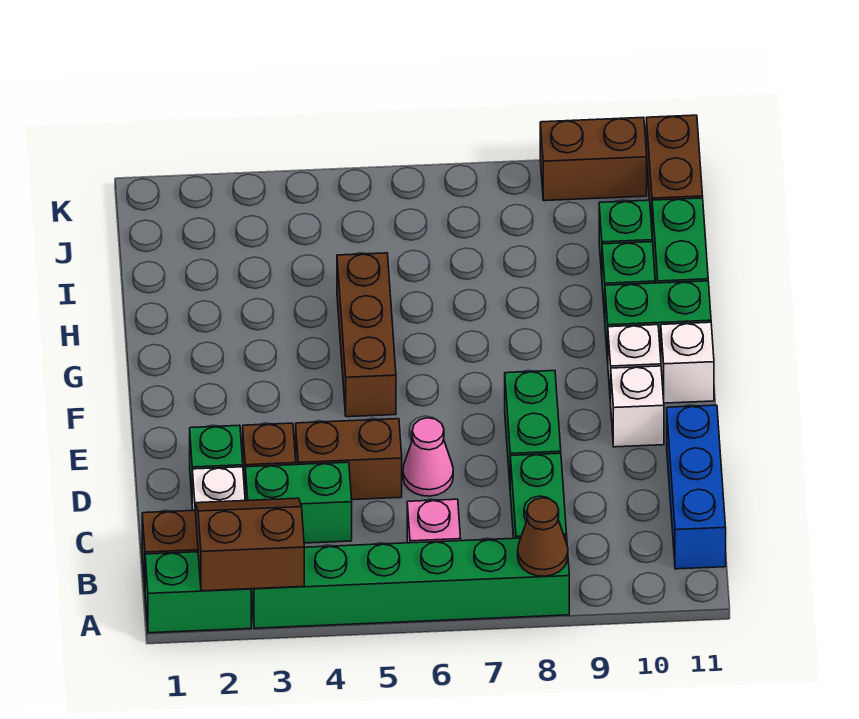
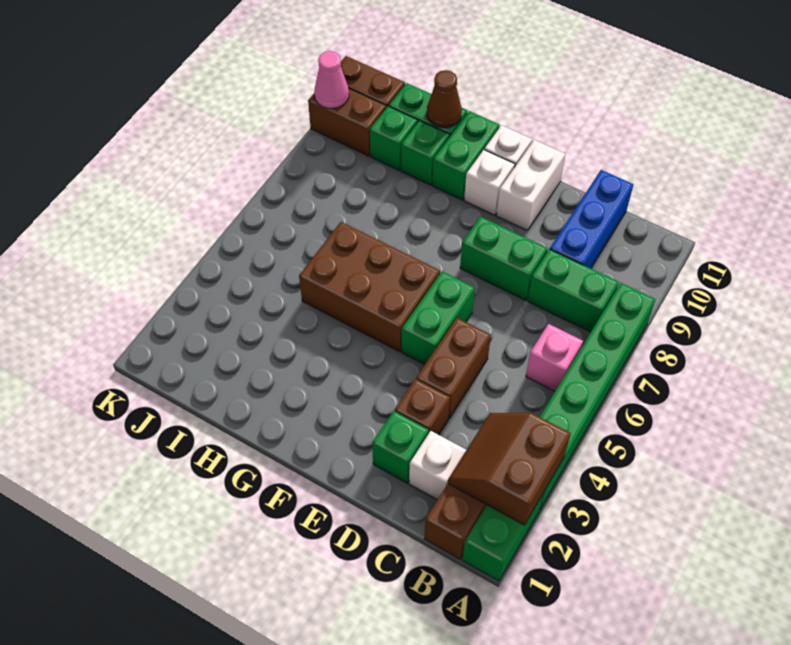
brown cone A8 level 2 -> brown cone H11 level 2
blue brick B11:D11 level 1 -> blue brick C9:C11 level 1
green brick C3:C4 level 1 -> green brick E5:E6 level 1
pink cone D6 level 1 -> pink cone K10 level 2
white brick E10 level 1 -> white brick E10:E11 level 1
brown brick F5:H5 level 1 -> brown brick F5:H6 level 1
brown brick K9:K10 level 1 -> brown brick J10:K10 level 1

